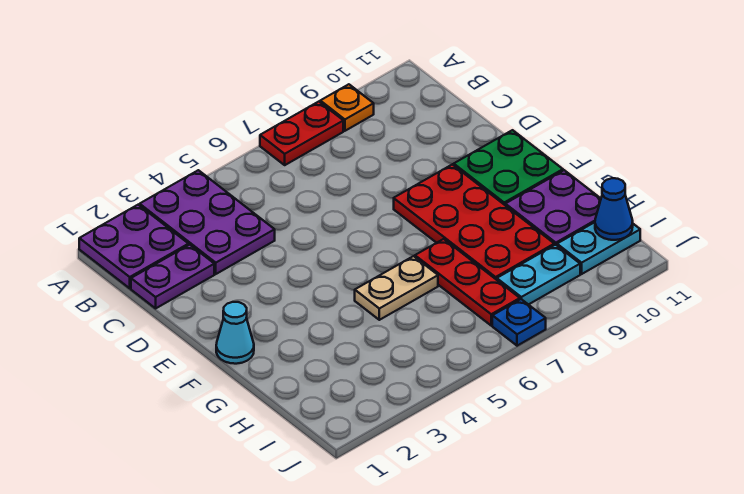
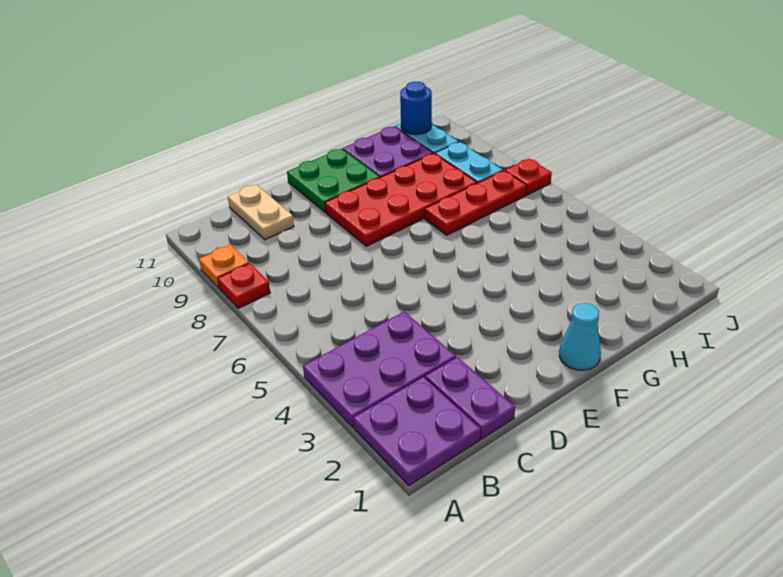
red plate A7:A8 level 1 -> red plate A8 level 1
tan plate G5:G6 level 1 -> tan plate C10:C11 level 1
blue cone I11 level 2 -> blue round brick I11 level 2
blue plate J7 level 1 -> red plate J7 level 1

